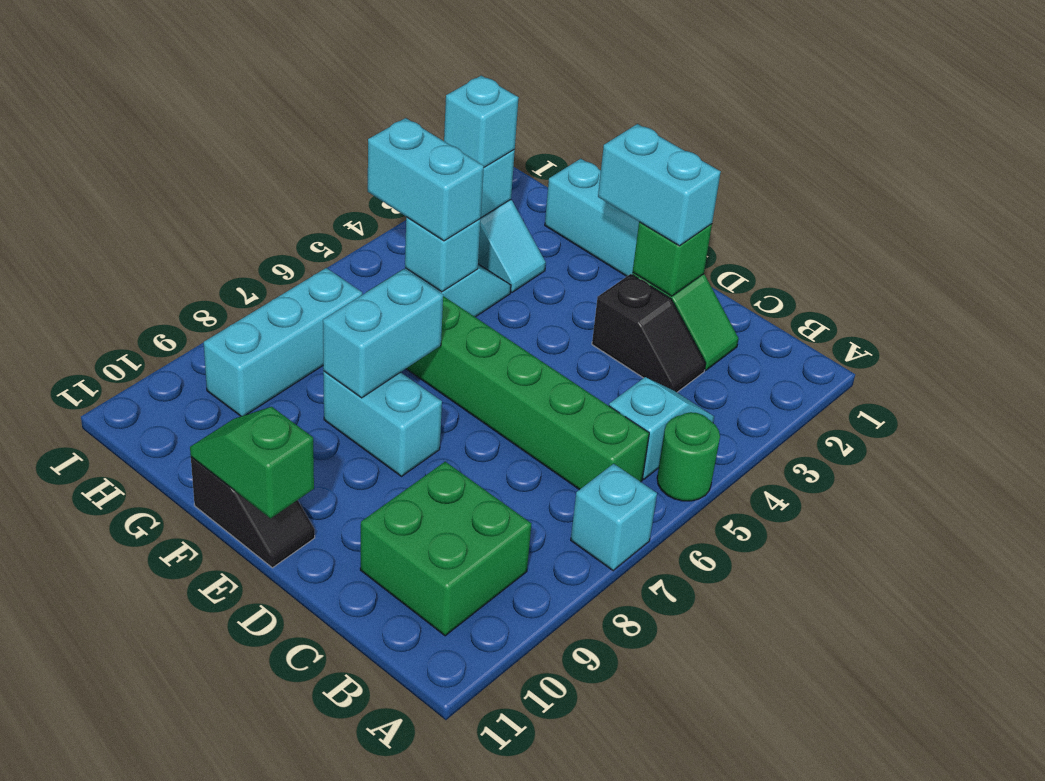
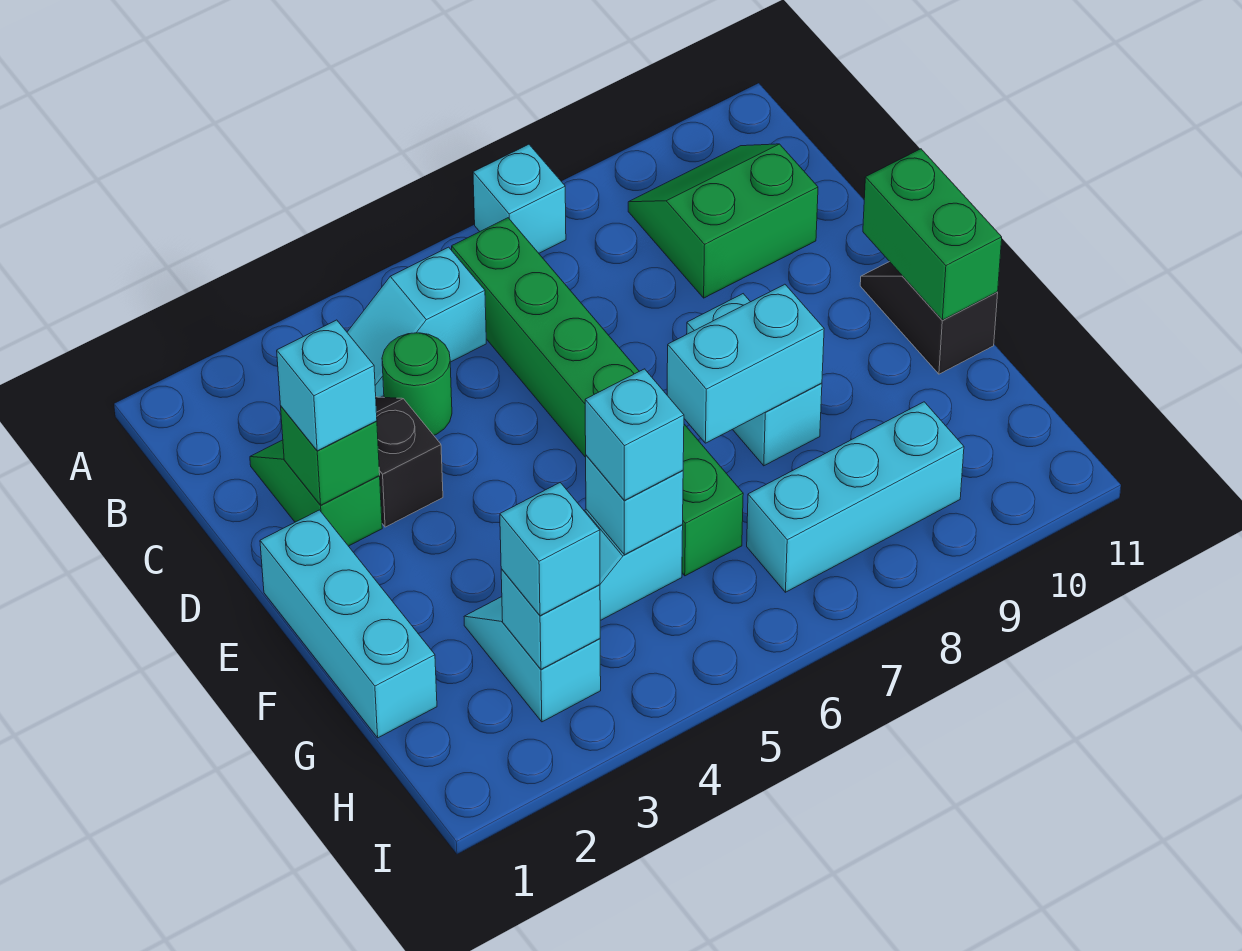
green round brick A5 level 1 -> green round brick C4 level 1
green brick B9:C10 level 1 -> green slope B9:C10 level 1 top C
cyan brick D2:E2 level 3 -> cyan brick D2 level 3
green slope E11:F11 level 2 top E -> green brick E11:F11 level 2
cyan brick G5:H5 level 3 -> cyan brick G5 level 3

